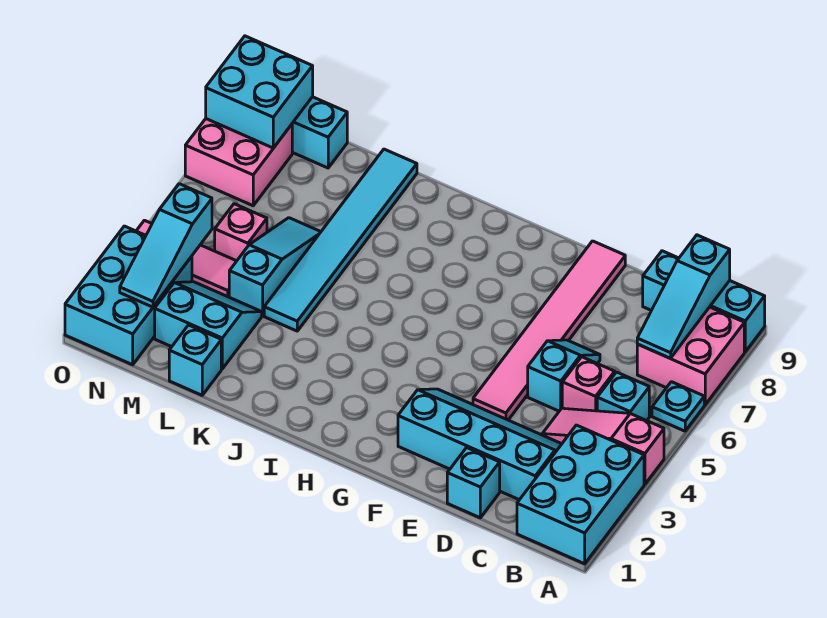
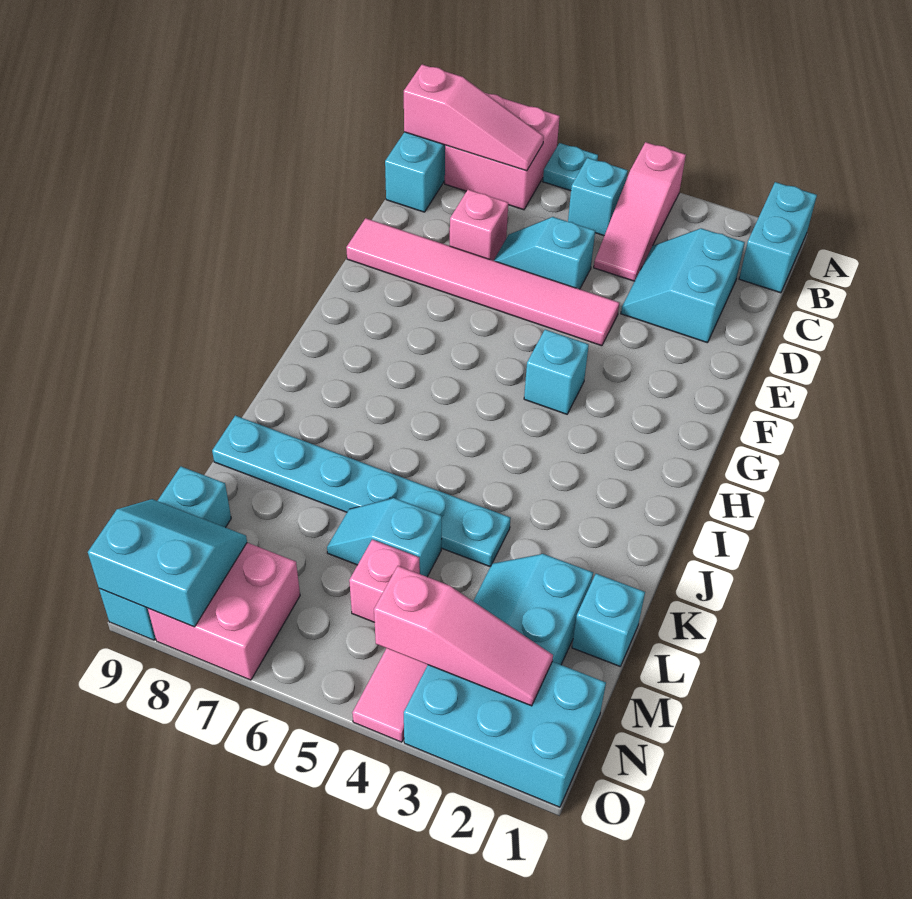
cyan brick A1:B3 level 1 -> cyan brick A1:B1 level 1
cyan slope B7:B9 level 2 top 9 -> pink slope B7:B9 level 2 top 9
cyan slope C2:F3 level 1 top 2 -> cyan slope C2:D3 level 1 top 2
pink brick C5 level 1 -> pink brick D7 level 1
cyan brick D1 level 1 -> cyan brick G4 level 1
cyan tile K4:K9 level 1 -> cyan plate K4:K9 level 1
cyan slope L4:L6 level 1 top 4 -> cyan slope L5:L6 level 1 top 5
cyan slope N2:N4 level 2 top 4 -> pink slope N2:N4 level 2 top 4
cyan brick N8:O9 level 2 -> cyan slope N8:O9 level 2 top O

